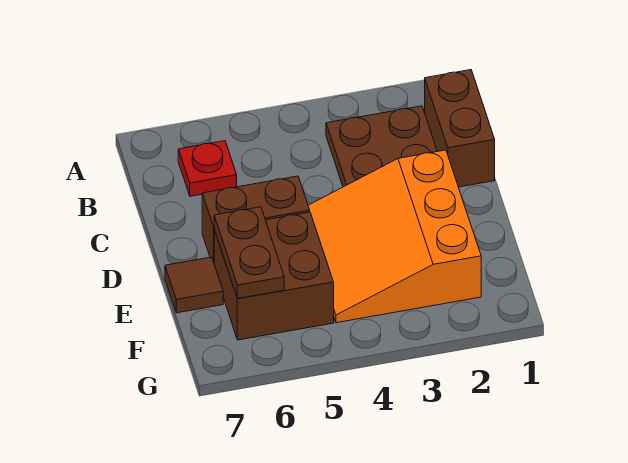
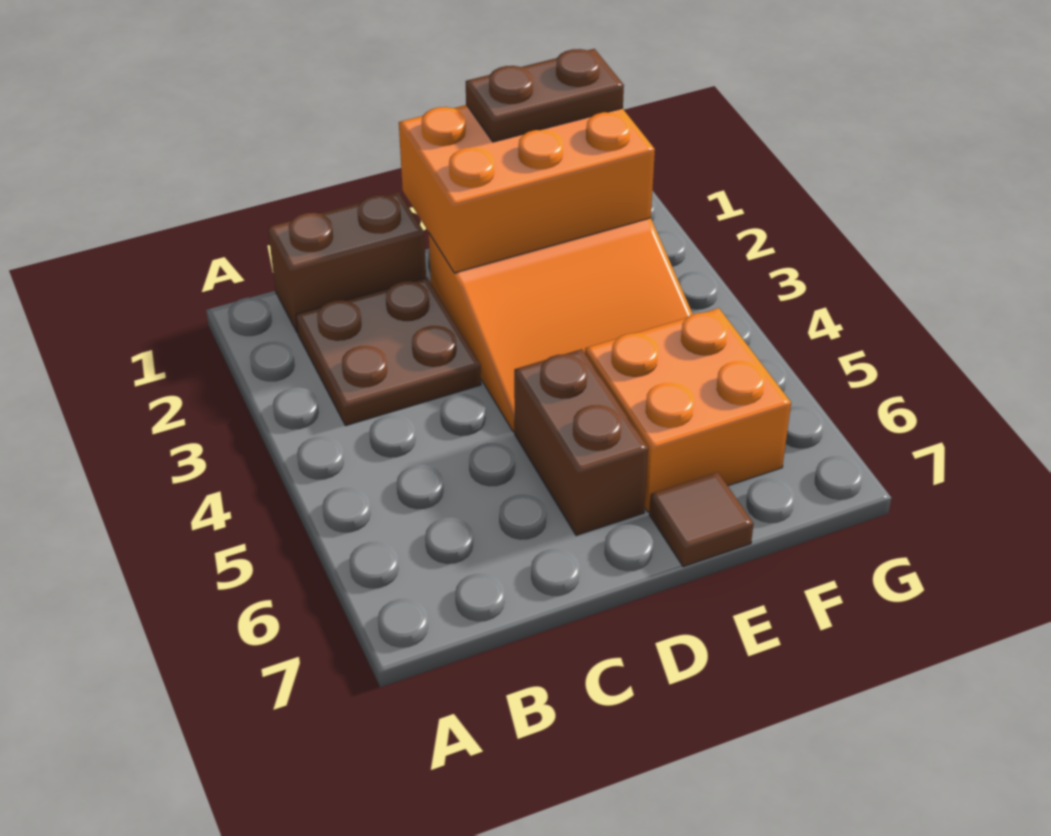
red plate B6 level 1 -> none
none -> orange brick D1:F2 level 2
brown brick E5:F6 level 1 -> orange brick E5:F6 level 1
brown plate E6:F6 level 2 -> brown plate E1:F1 level 3

